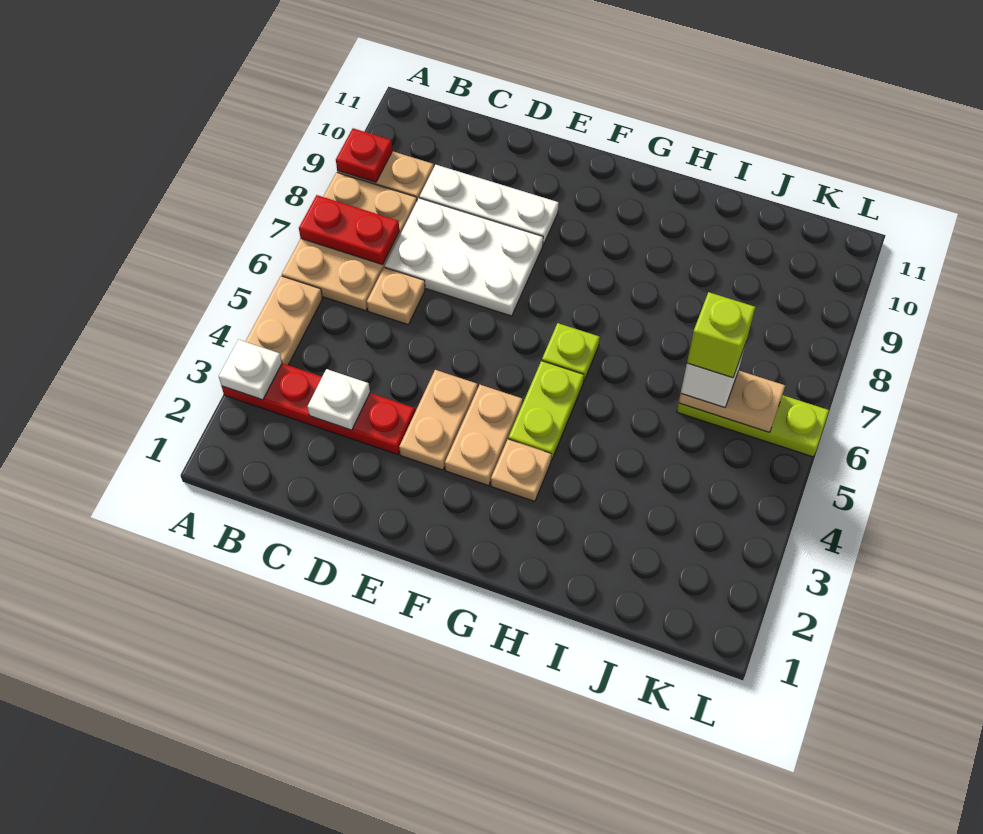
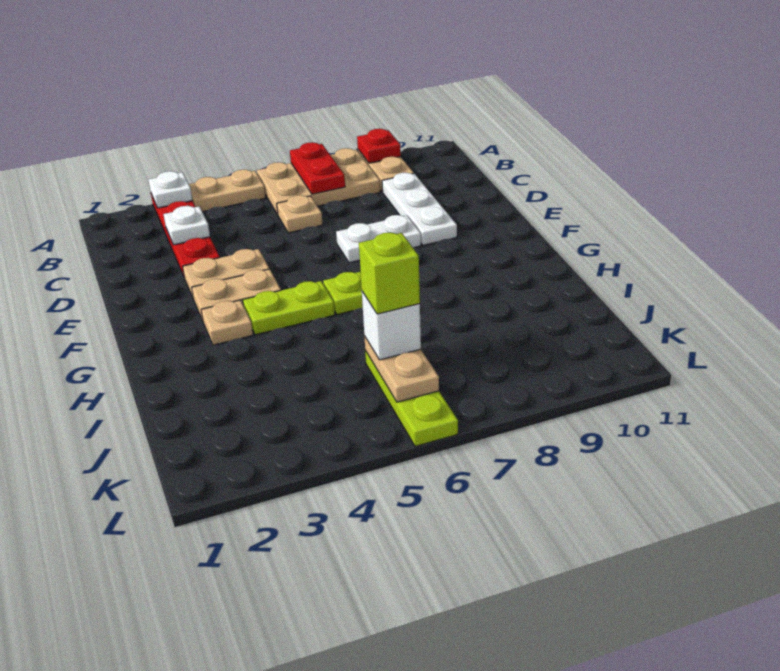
white plate C7:E8 level 1 -> white plate E7:E8 level 1

